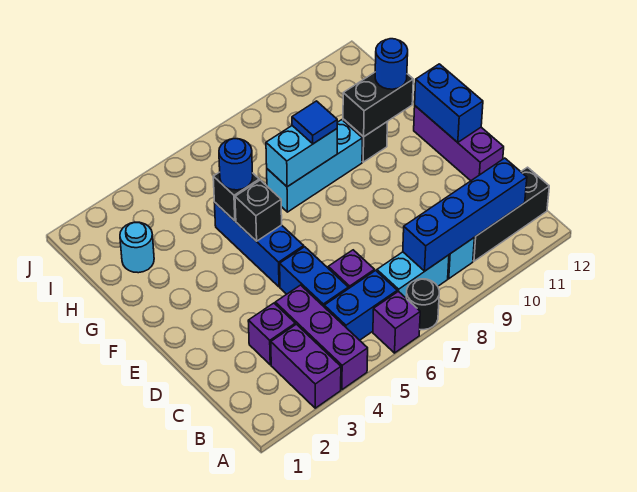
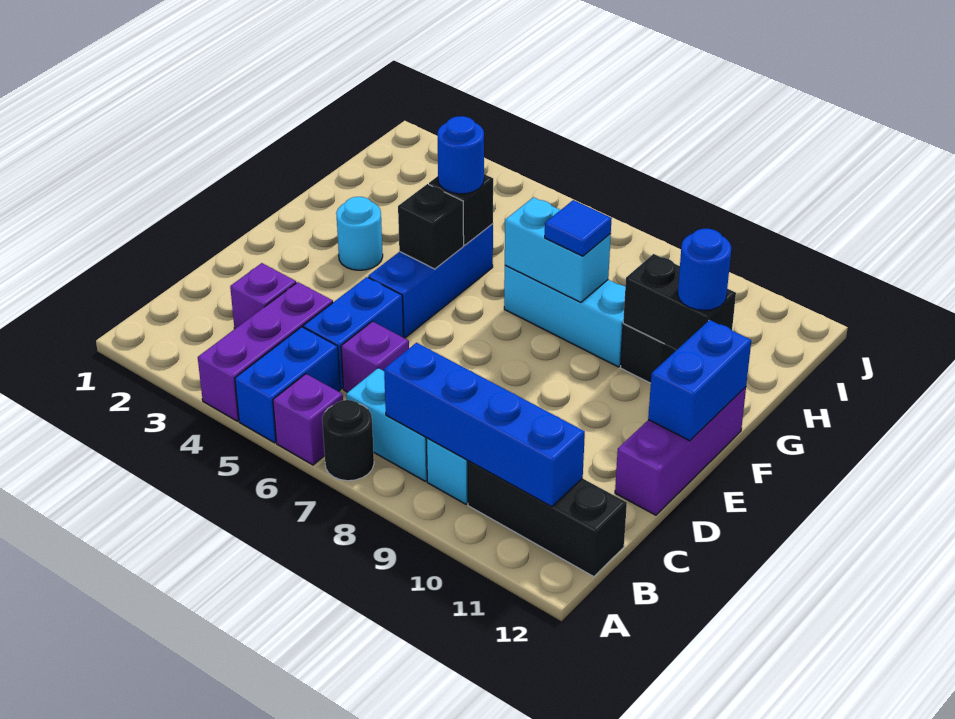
purple brick A3:B3 level 1 -> none
blue brick B5:B6 level 1 -> blue brick A5:B5 level 1
cyan round brick H2 level 1 -> cyan round brick F3 level 1

